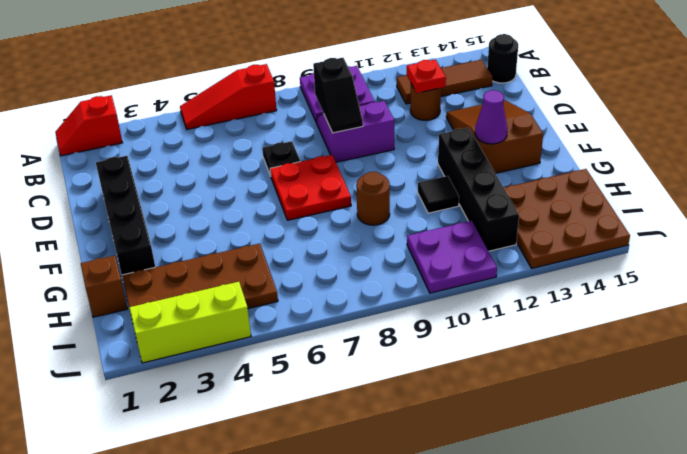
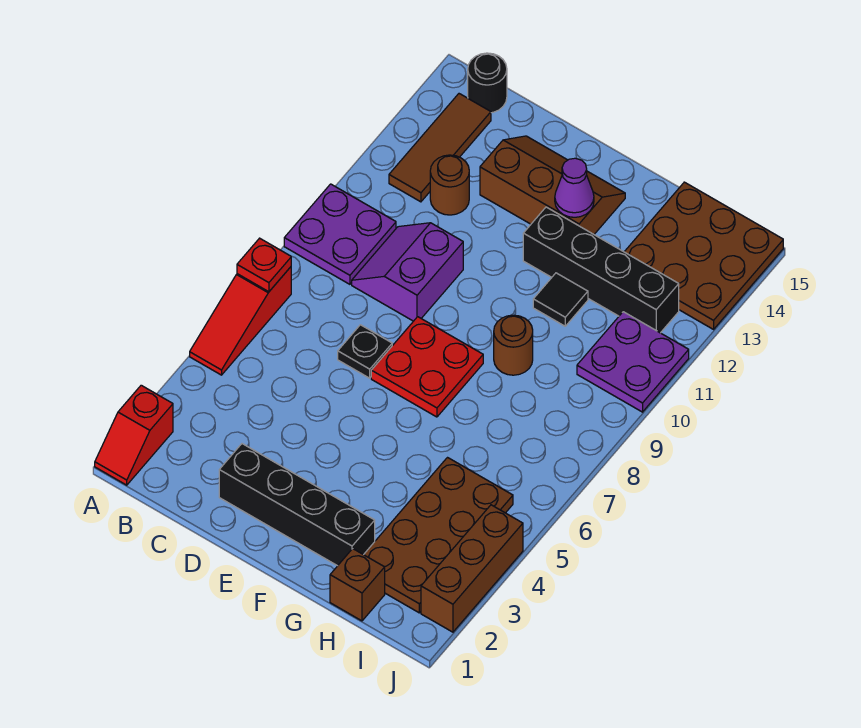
black slope C9:D9 level 2 top C -> none
red plate C12 level 2 -> red plate A7 level 2
brown slope D13:F14 level 1 top F -> brown slope D13:F14 level 1 top 13
lime brick J2:J4 level 1 -> brown brick J2:J4 level 1

